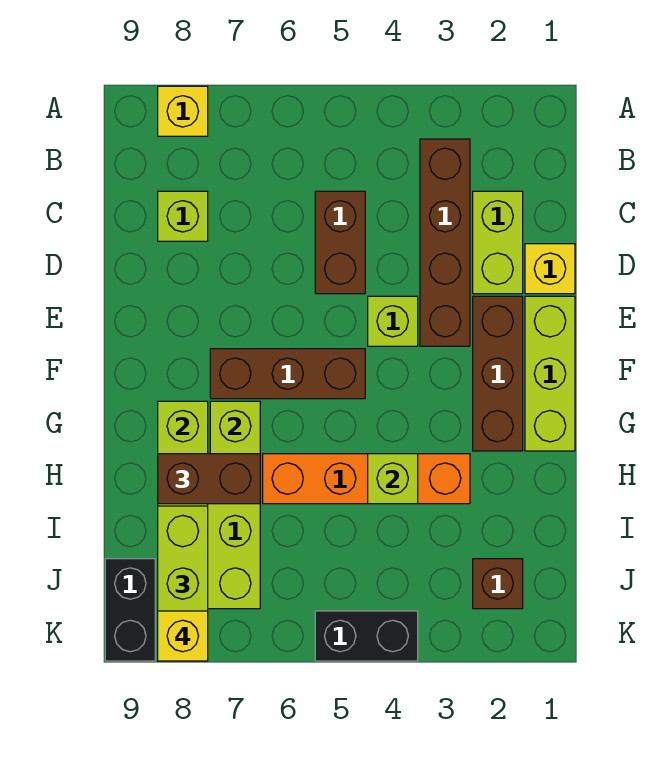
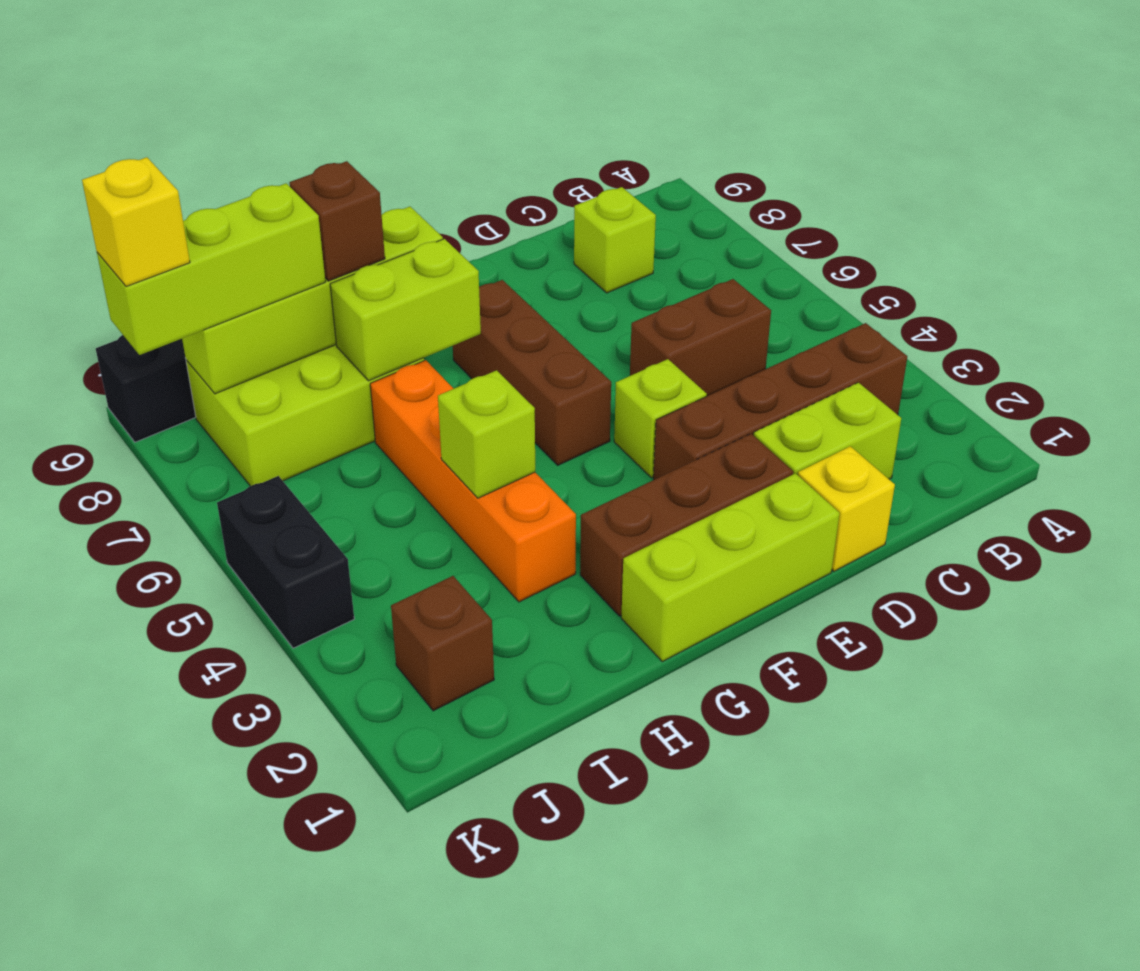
yellow brick A8 level 1 -> none
brown brick H7:H8 level 3 -> brown brick H8 level 3

